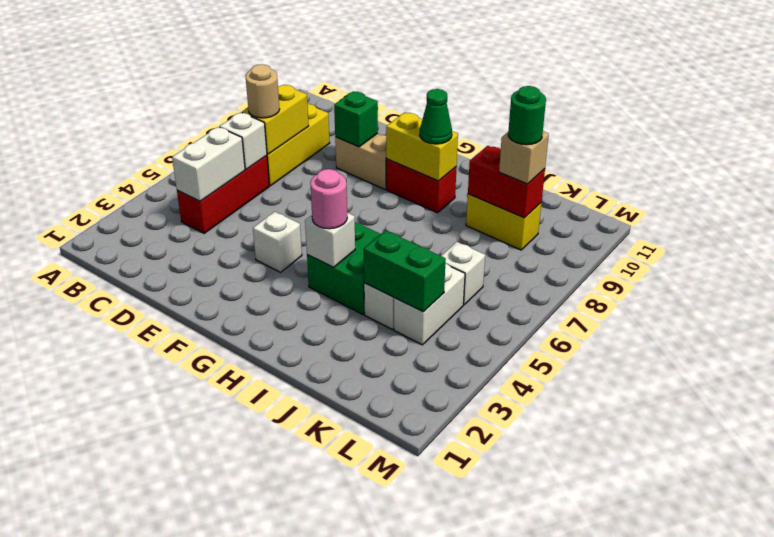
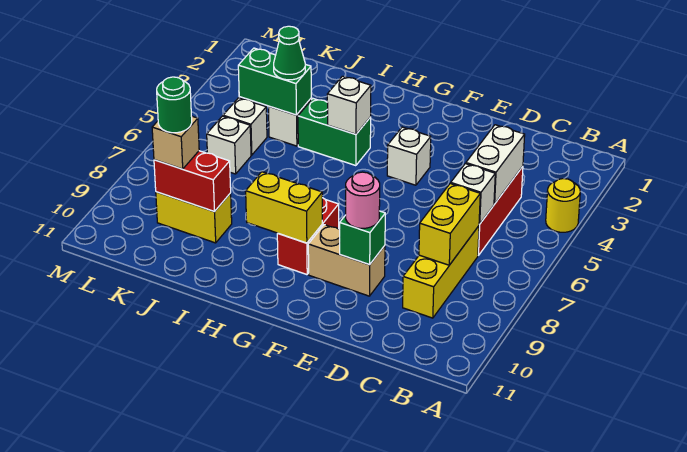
none -> yellow round brick A4 level 1
tan round brick C7 level 3 -> none
red brick G9:H9 level 1 -> red brick G8:G9 level 1
green brick H4:I5 level 1 -> green brick H4:I4 level 1
pink round brick H4 level 3 -> pink round brick E9 level 3
green cone H9 level 3 -> green cone J4 level 3
white brick K4:K5 level 1 -> white brick K5 level 1

